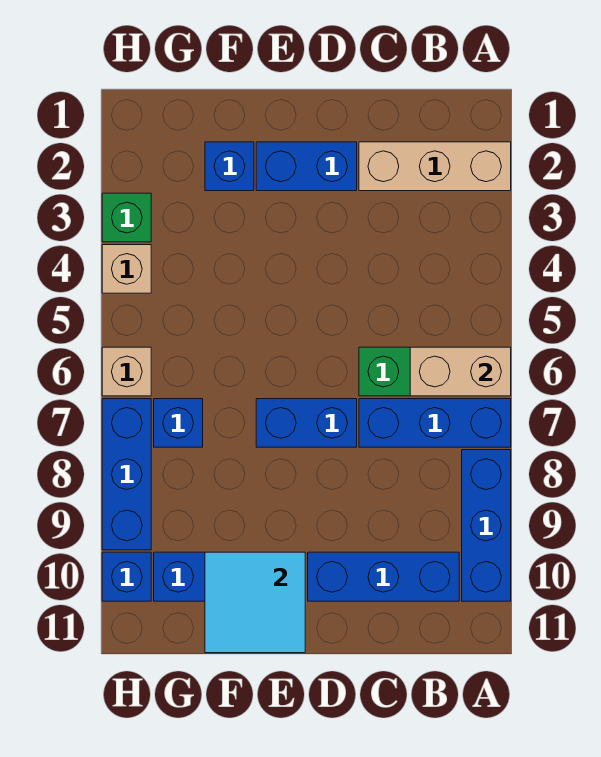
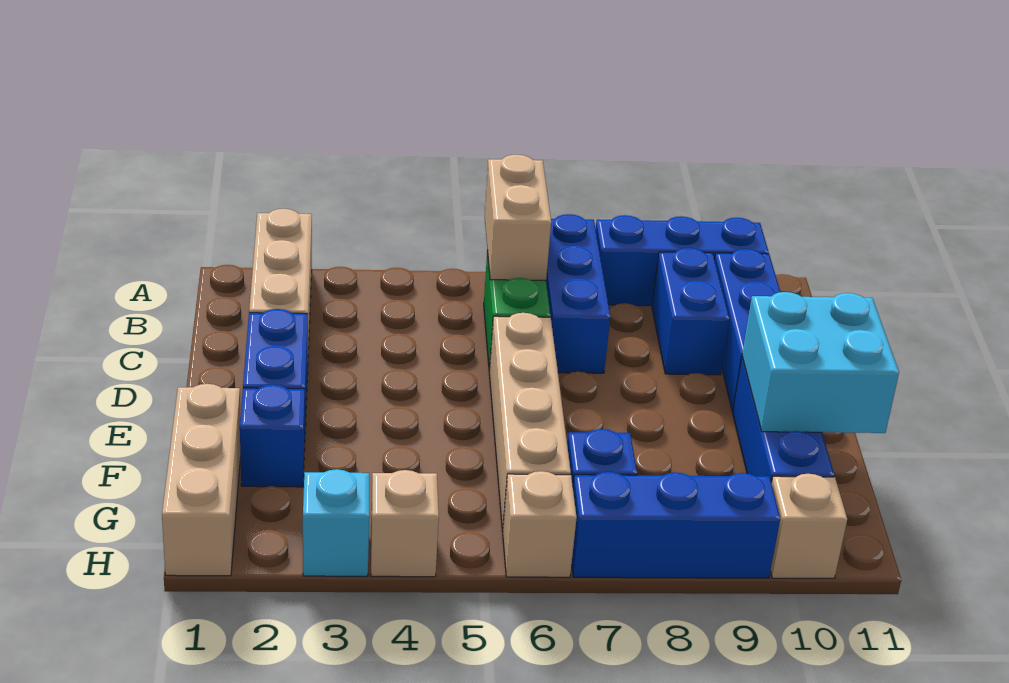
none -> tan brick D6:G6 level 1
blue brick D7:E7 level 1 -> blue brick B9:C9 level 1
cyan tile E10:F11 level 2 -> cyan brick E10:F11 level 2
none -> tan brick F1:H1 level 1
green brick H3 level 1 -> cyan brick H3 level 1
blue brick H10 level 1 -> tan brick H10 level 1

